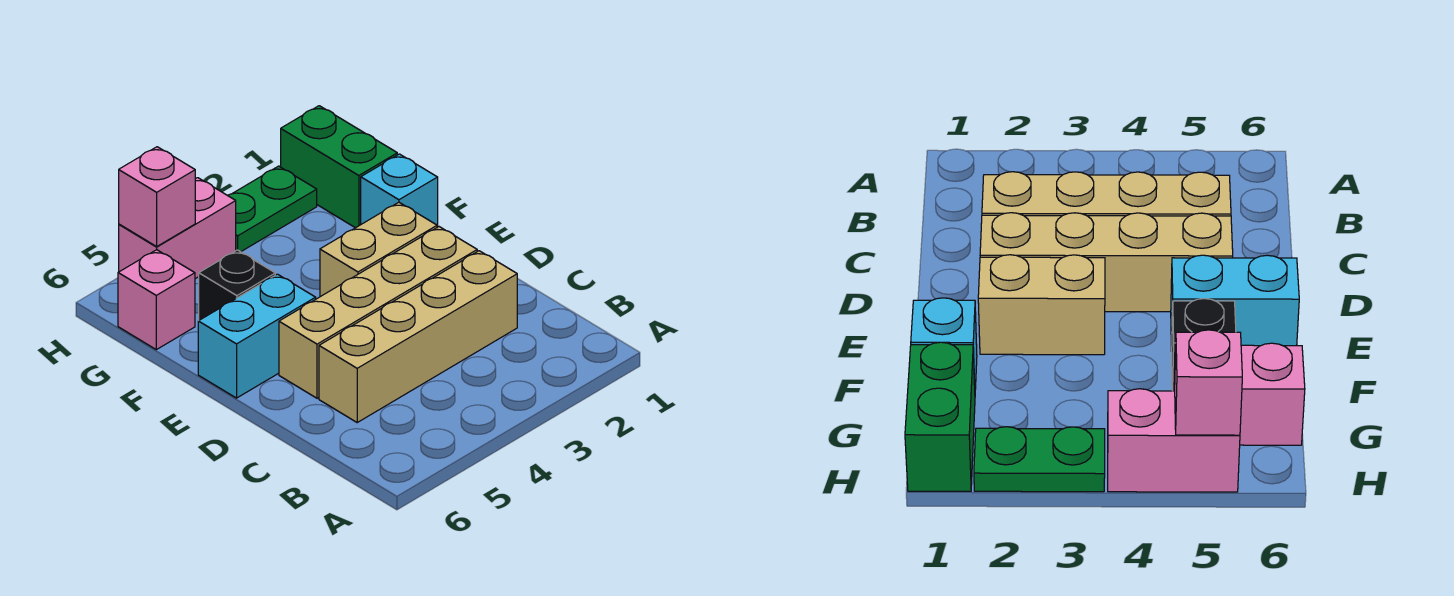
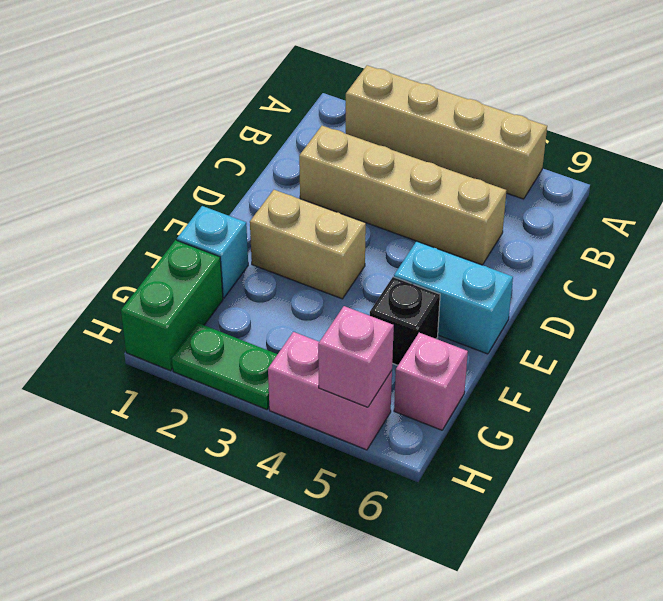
tan brick D2:D5 level 1 -> tan brick A2:A5 level 1

